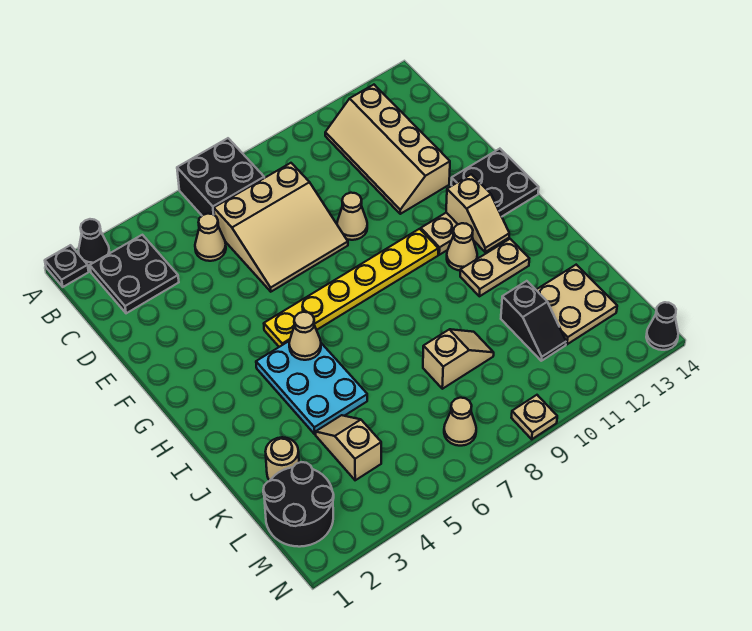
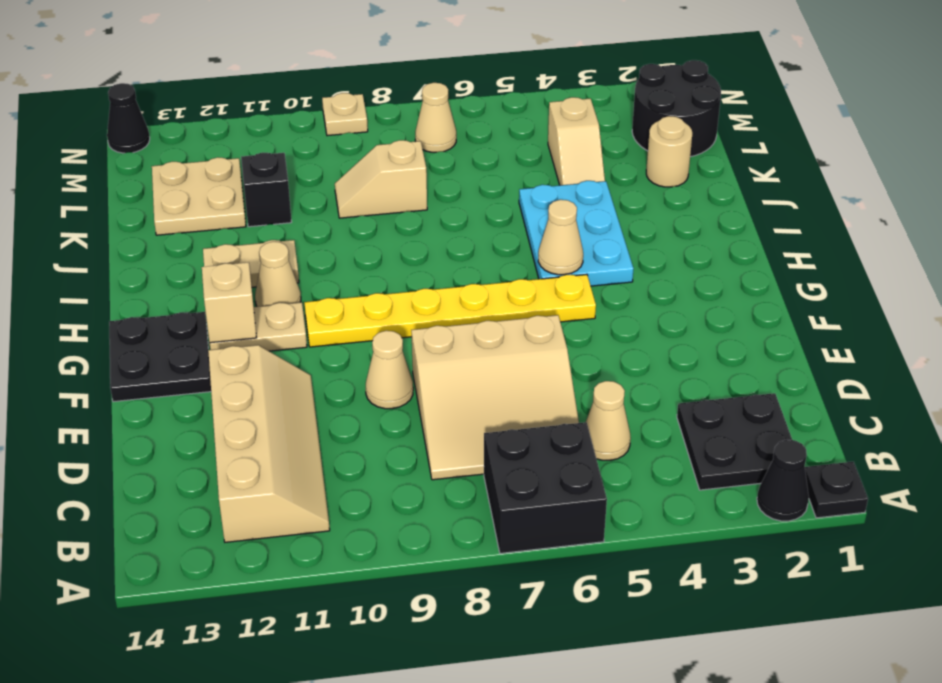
tan slope C6:E8 level 1 top C -> tan slope C6:E8 level 1 top E

